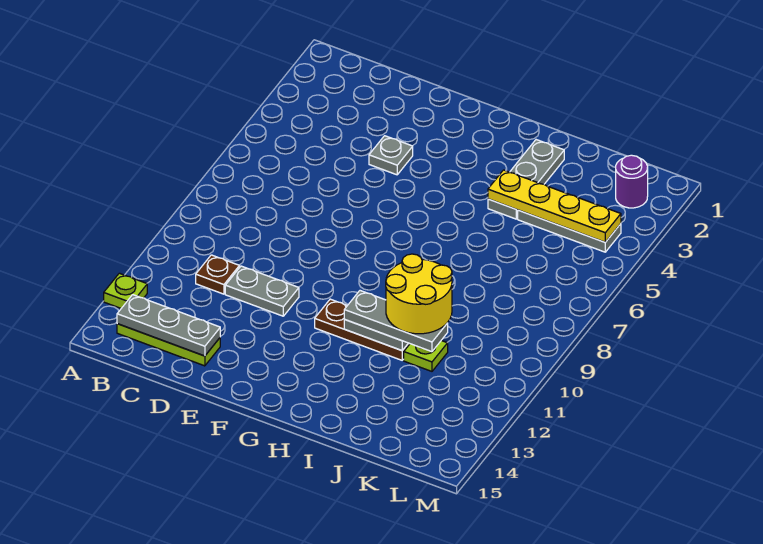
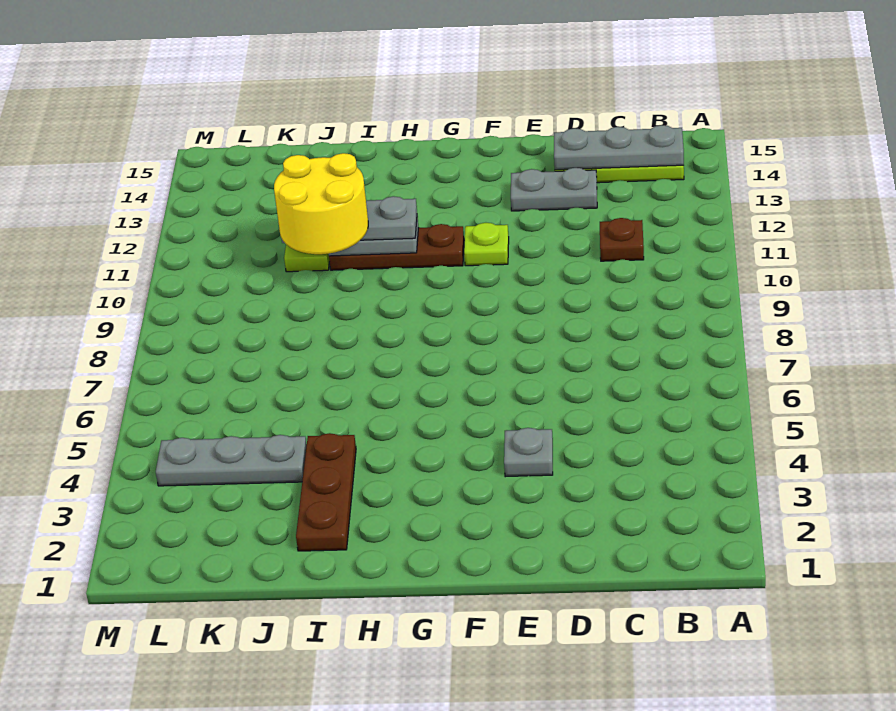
lime plate A13 level 1 -> lime plate F11 level 1
grey plate D11:E11 level 1 -> grey plate D13:E13 level 1
grey plate I2:I4 level 1 -> brown plate I2:I4 level 1
yellow plate I4:L4 level 2 -> none
purple round brick L2 level 1 -> none

